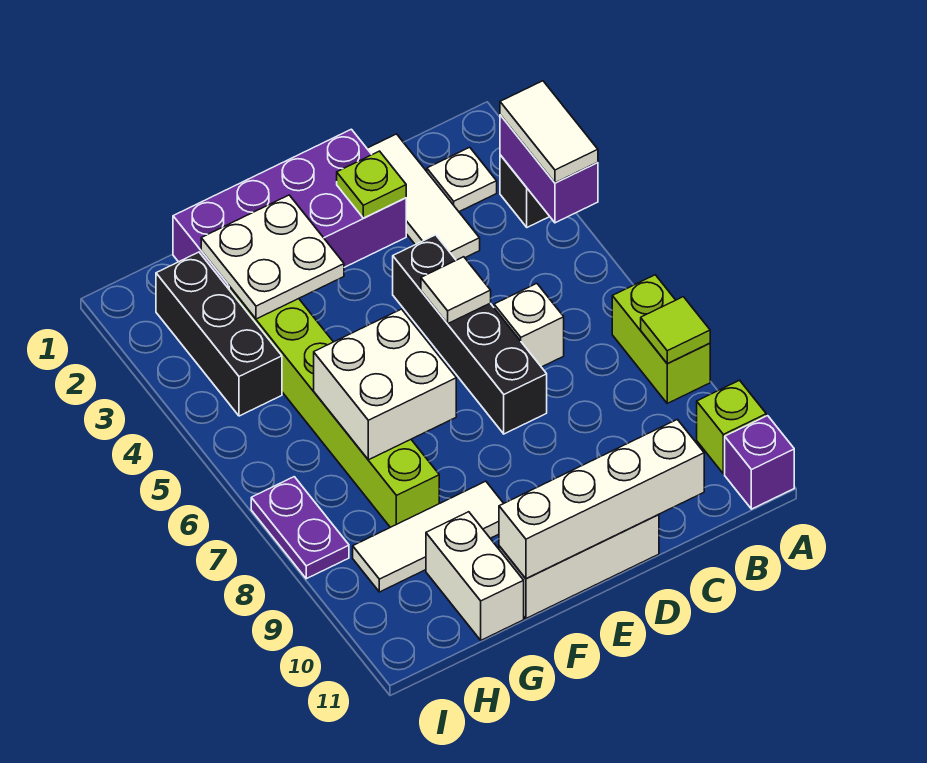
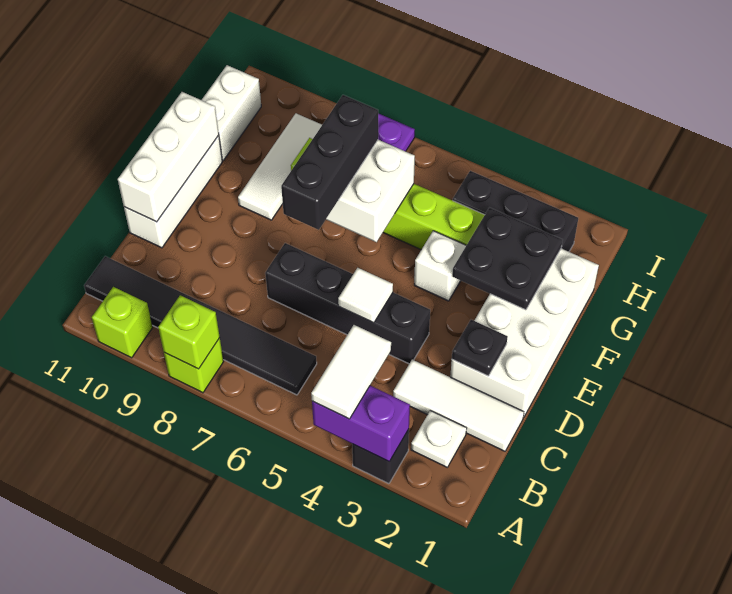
white tile A3:A4 level 3 -> white tile A4:B4 level 3
lime brick A7:A8 level 1 -> lime brick A8 level 1
lime tile A8 level 2 -> lime brick A8 level 2
purple brick A11 level 1 -> none
none -> black tile B6:B11 level 1
white brick C6 level 1 -> white brick F4 level 1
white brick C11:F11 level 2 -> white brick D11:F11 level 2
purple brick D1:G2 level 1 -> white brick D1:G2 level 1
lime plate D2 level 2 -> black plate D2 level 2
none -> black brick E7:G7 level 3
white plate F2:G3 level 2 -> black plate F2:G3 level 2
white brick G10:G11 level 1 -> white brick G11:H11 level 1

